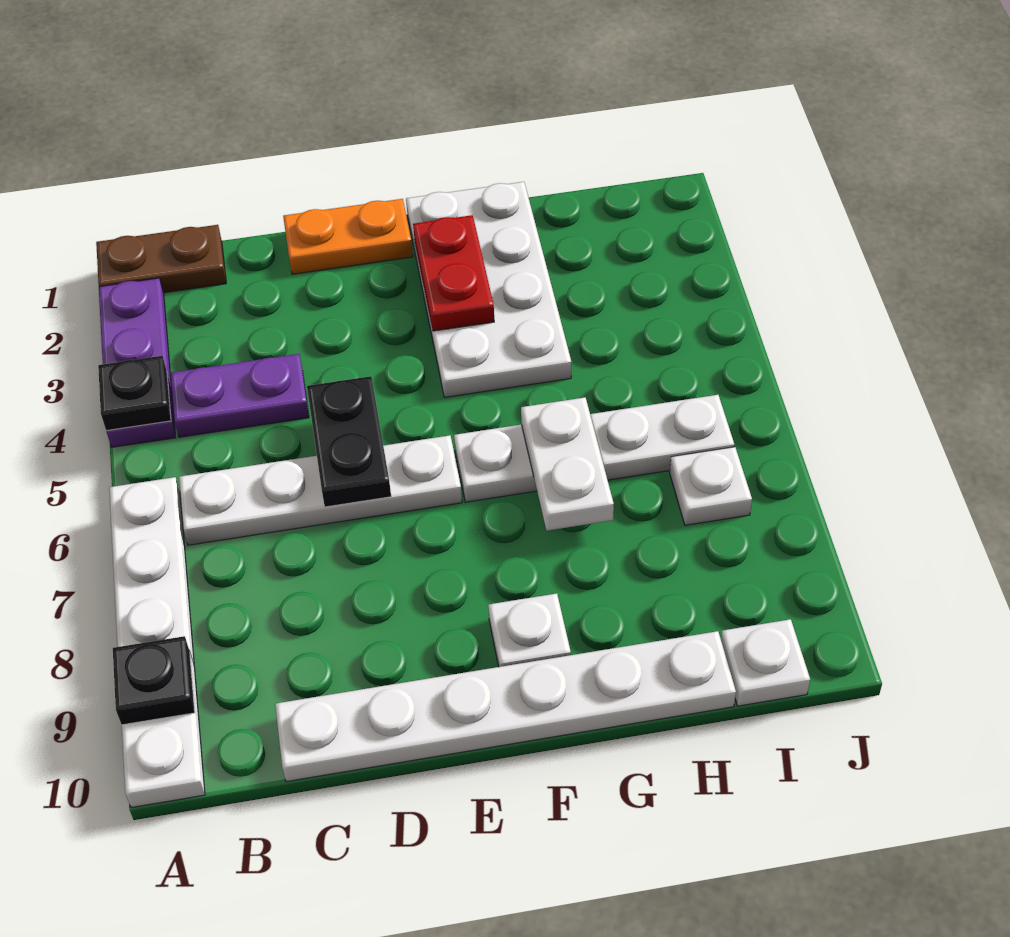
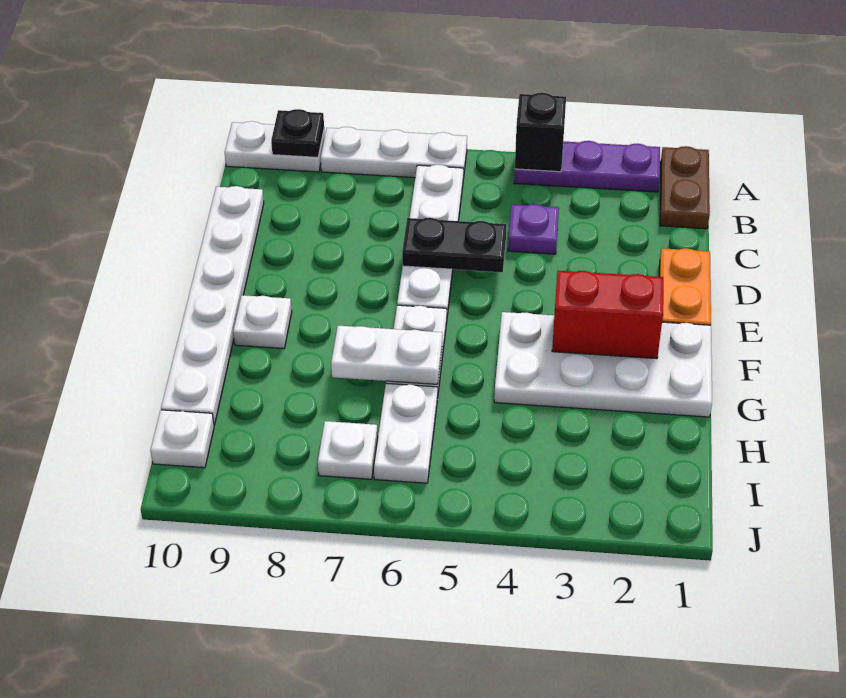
black plate A4 level 2 -> black brick A4 level 2
purple plate B4:C4 level 1 -> purple plate C4 level 1
red plate F2:F3 level 2 -> red brick F2:F3 level 2

